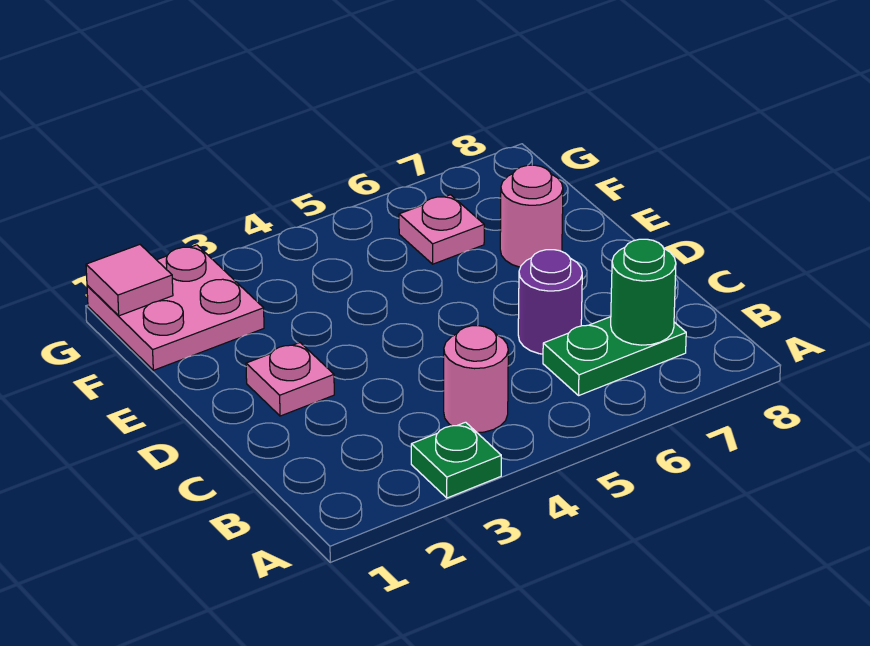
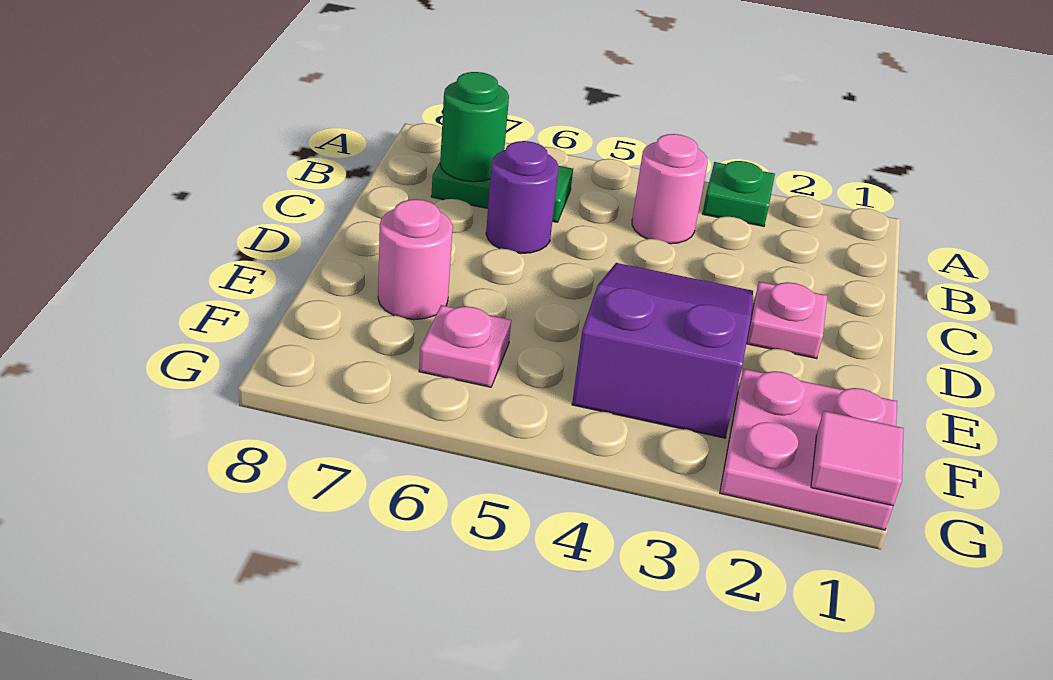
none -> purple slope D3:F4 level 1 top F

